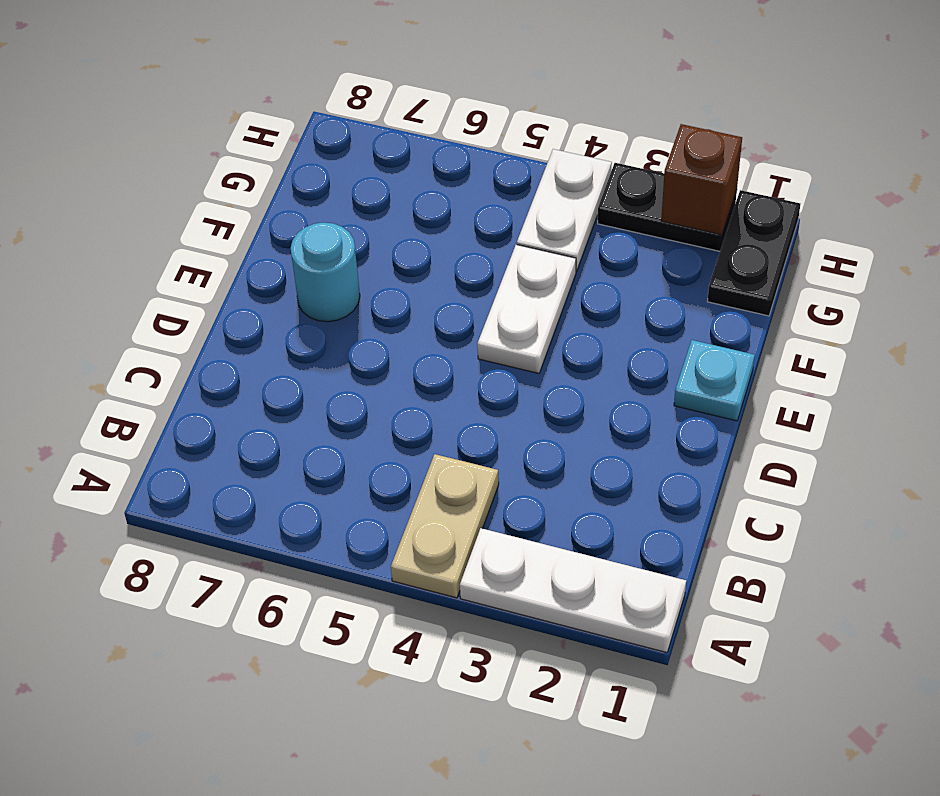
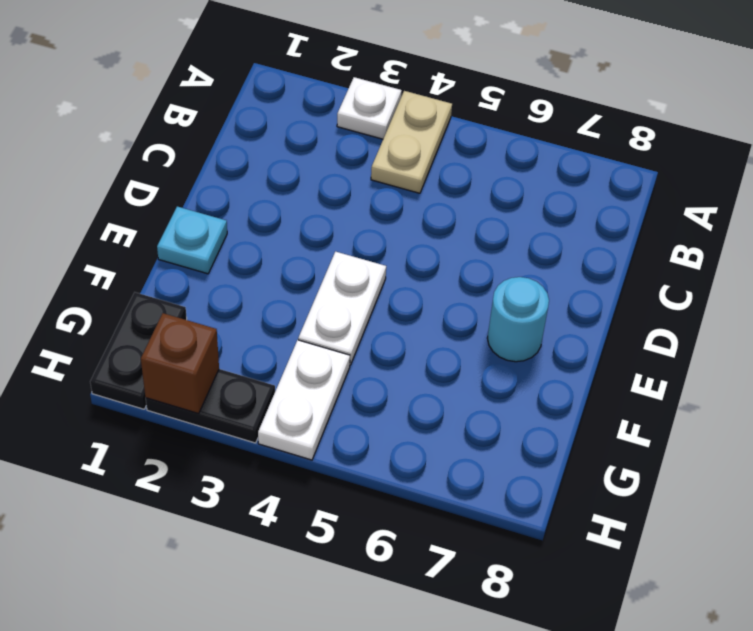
white plate A1:A3 level 1 -> white plate A3 level 1

